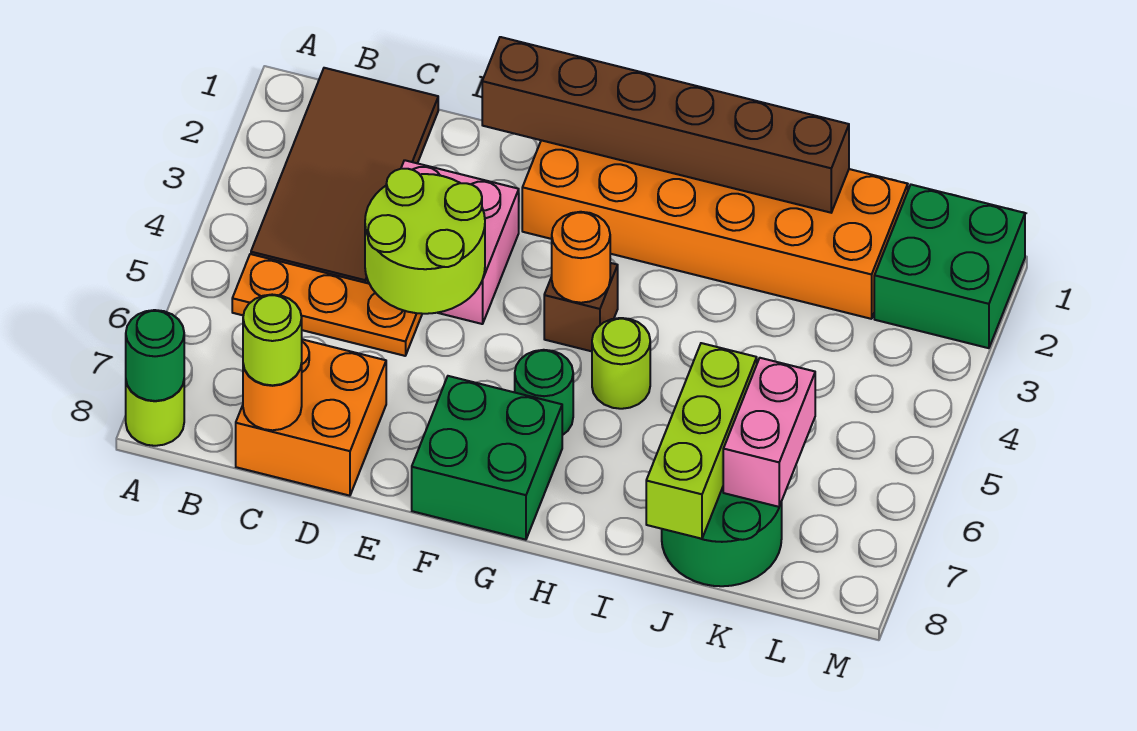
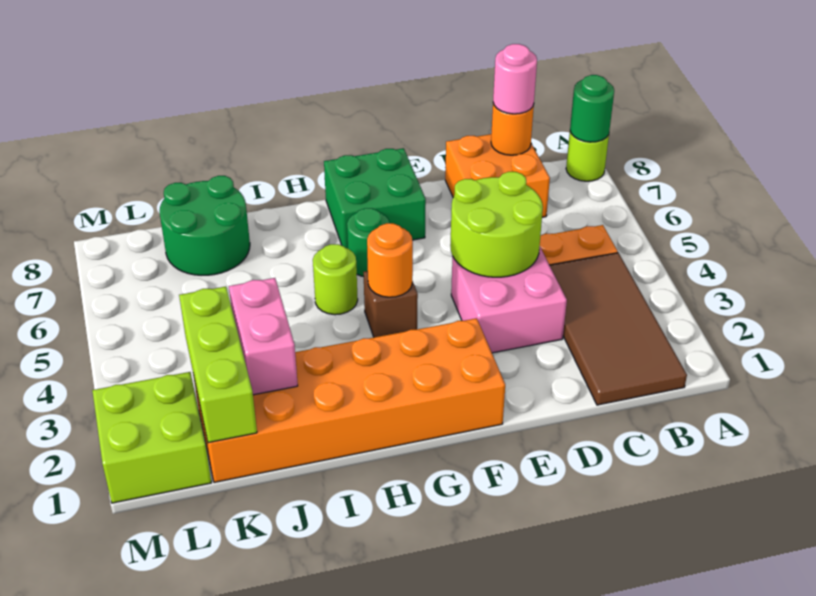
lime round brick C8 level 3 -> pink round brick C8 level 3
brown brick E1:J1 level 2 -> none
lime brick J6:J8 level 2 -> lime brick K1:K3 level 2
pink brick K6:K7 level 2 -> pink brick J2:J3 level 2
green brick L1:M2 level 1 -> lime brick L1:M2 level 1

